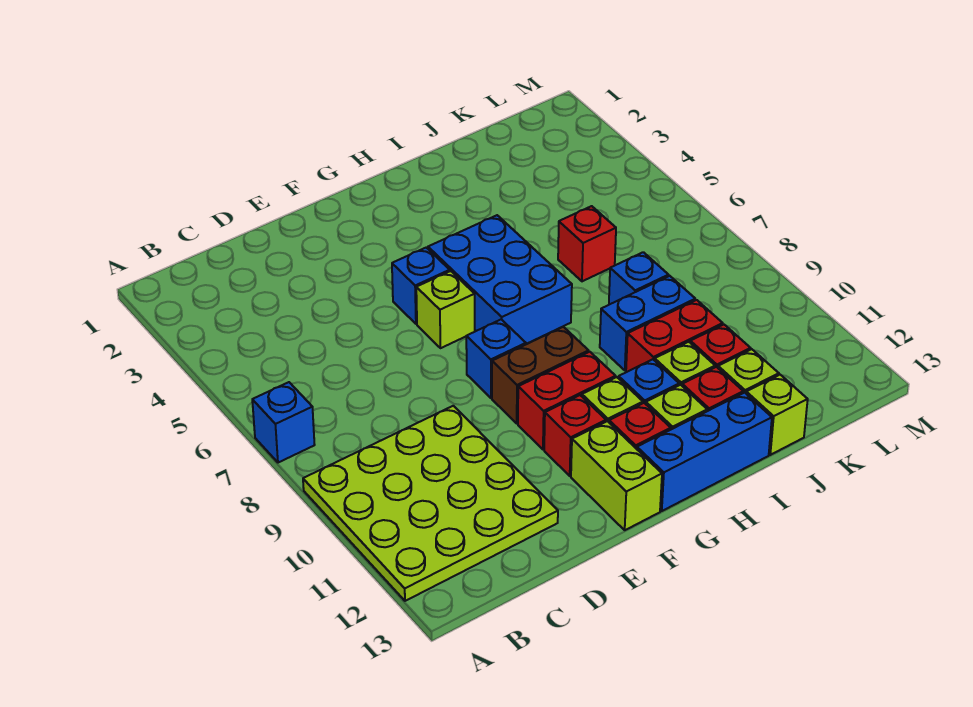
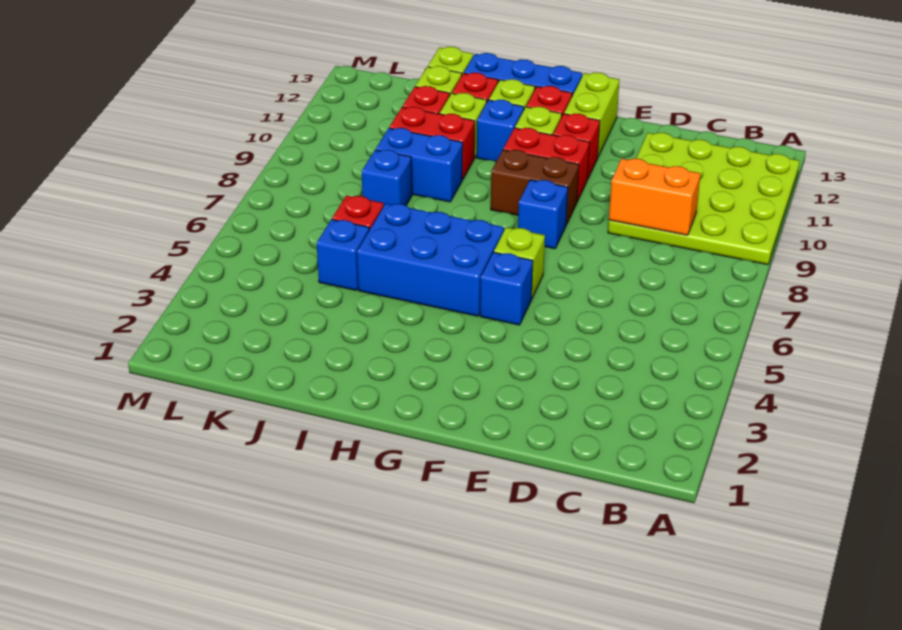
blue brick A7 level 1 -> blue brick J5 level 1
none -> orange brick C9:D9 level 2
blue brick G5:H7 level 1 -> blue brick G5:I6 level 1

